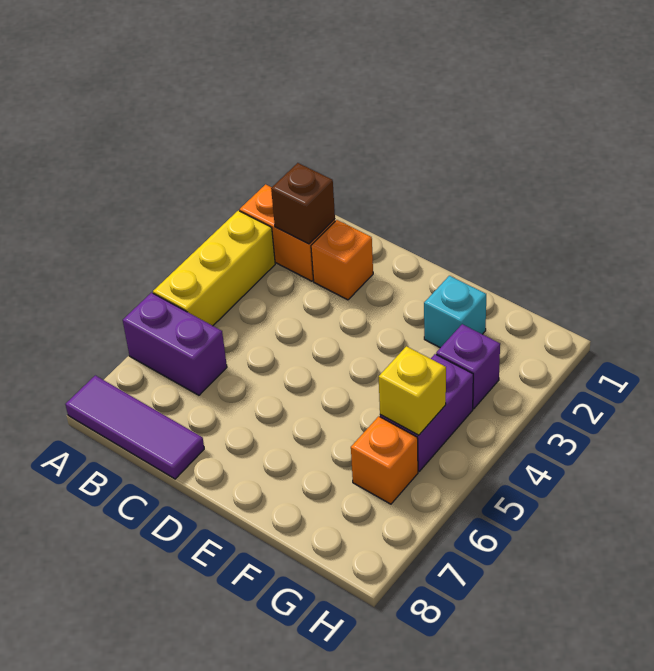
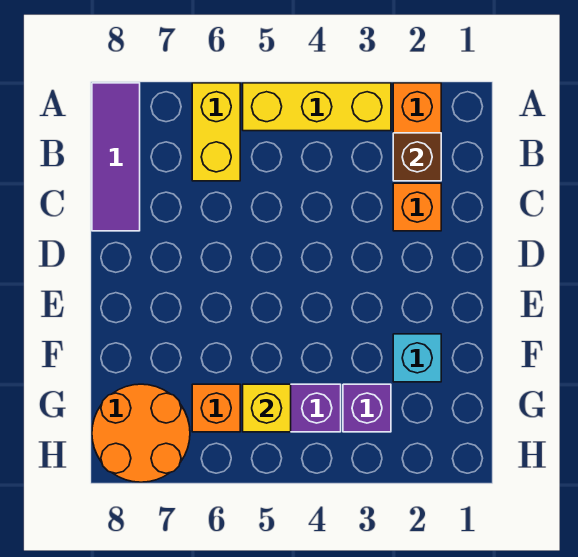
purple brick A6:B6 level 1 -> yellow brick A6:B6 level 1
none -> orange round brick G7:H8 level 1

